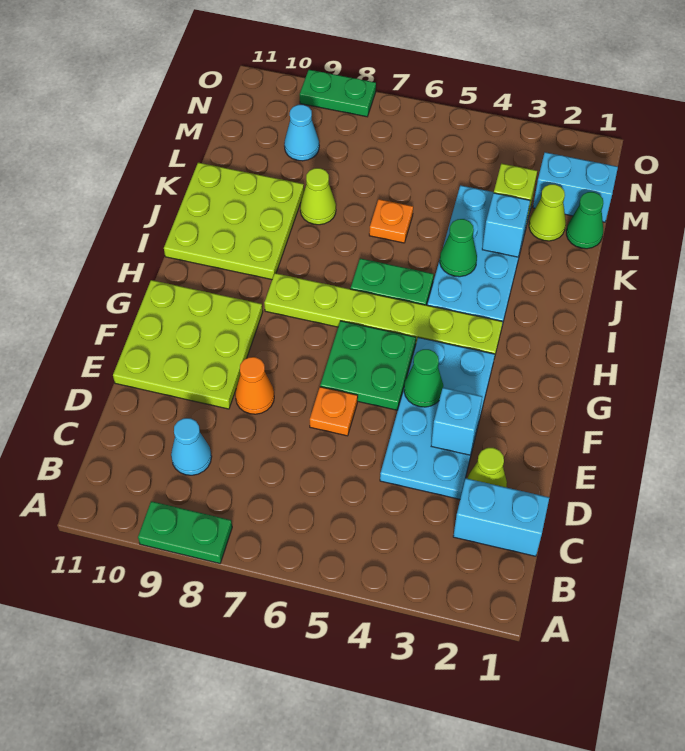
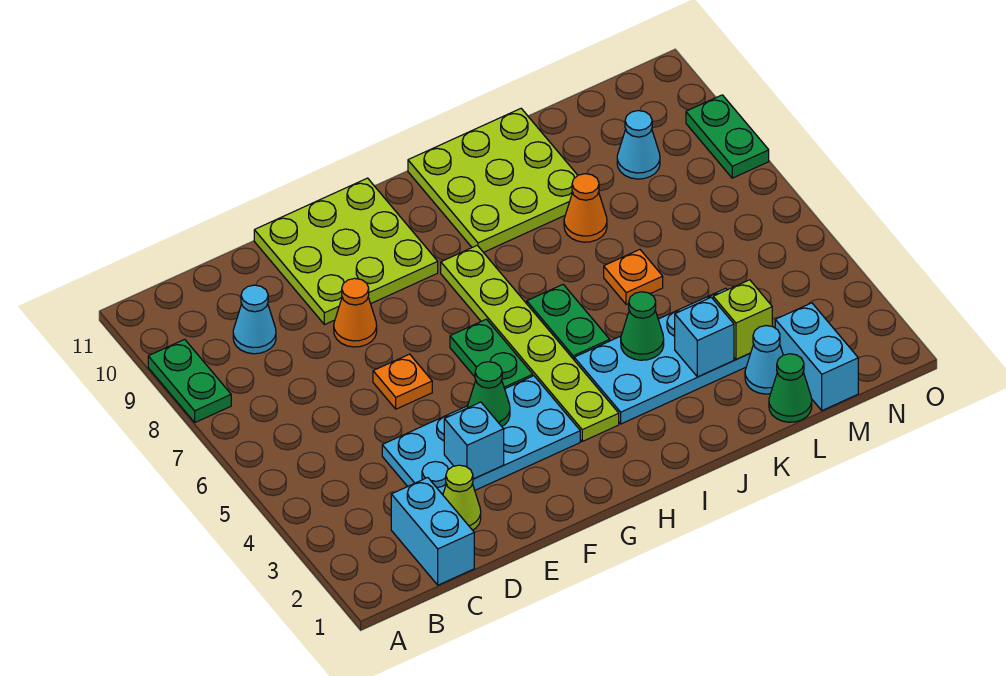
green plate F5:G6 level 1 -> green plate G5:G6 level 1
lime cone K8 level 1 -> orange cone K8 level 1
lime cone L2 level 1 -> cyan cone L2 level 1

